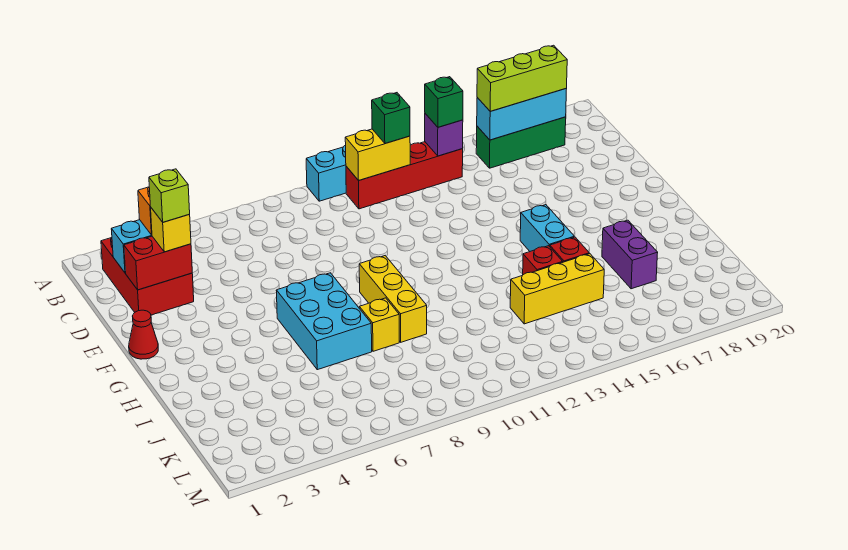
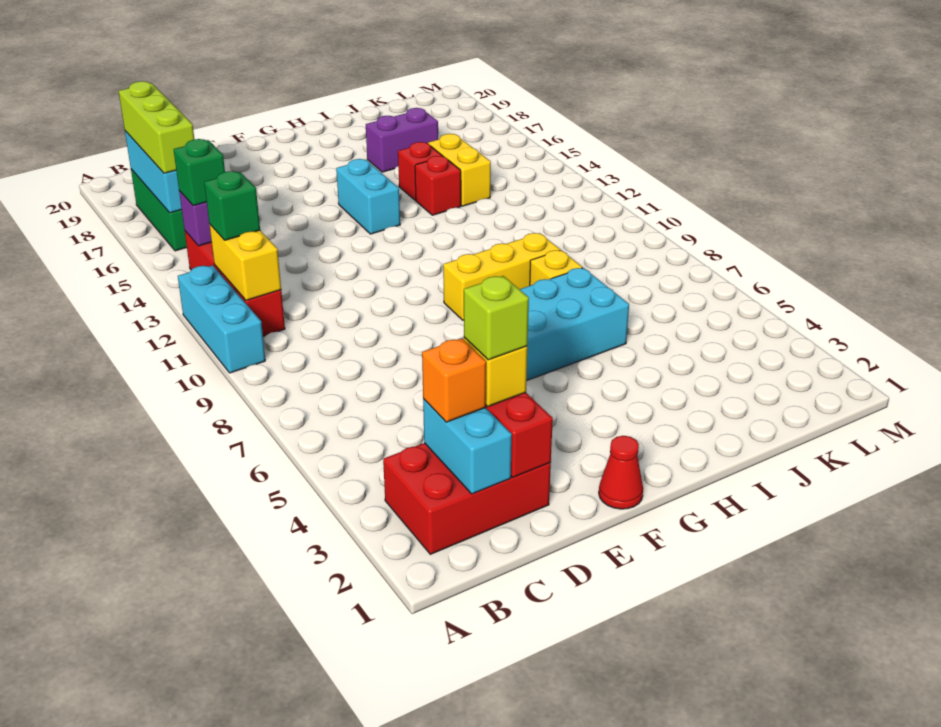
cyan brick G15:H15 level 1 -> cyan brick G14:G15 level 1
yellow brick J13:J15 level 1 -> yellow brick J14:J15 level 1

